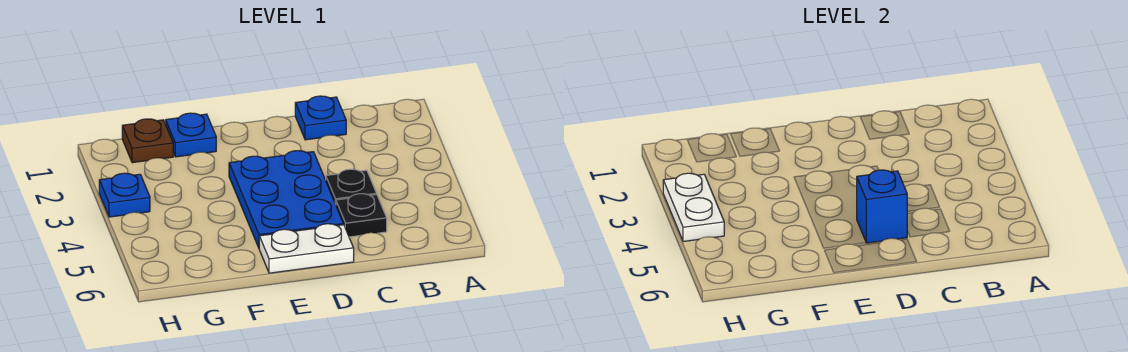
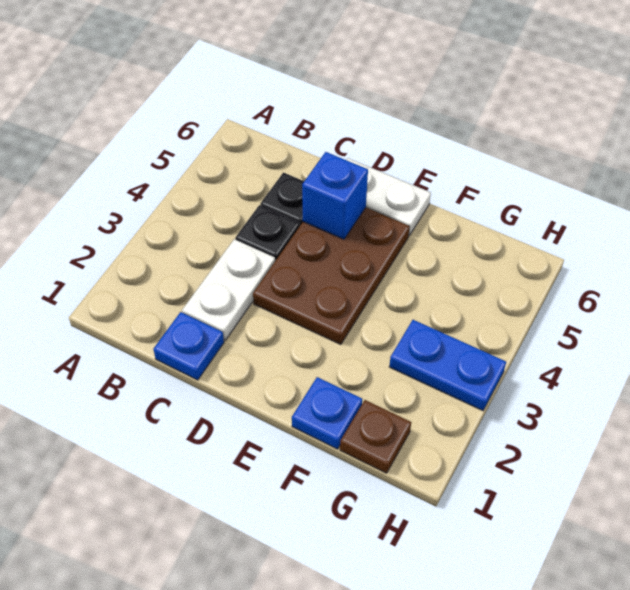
blue plate D3:E5 level 1 -> brown plate D3:E5 level 1
blue plate H3 level 1 -> blue plate G3:H3 level 1
white plate H3:H4 level 2 -> white plate C2:C3 level 1

